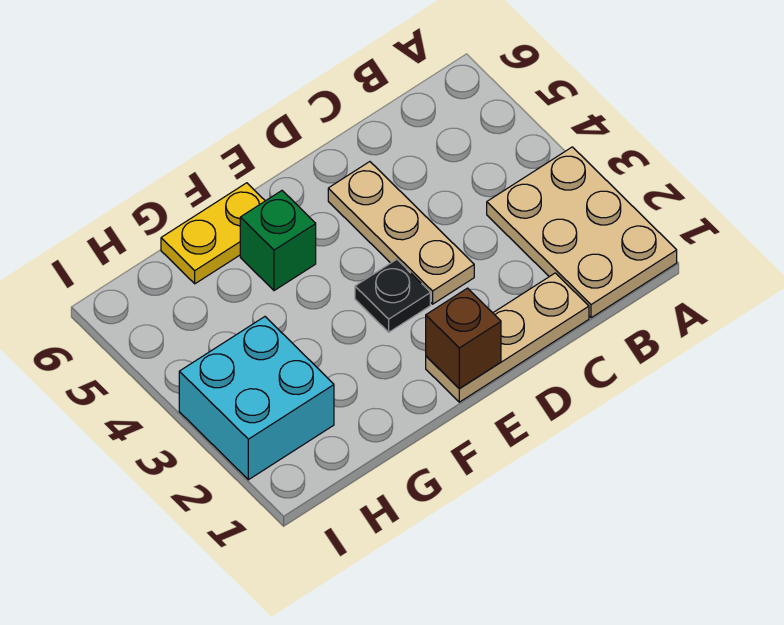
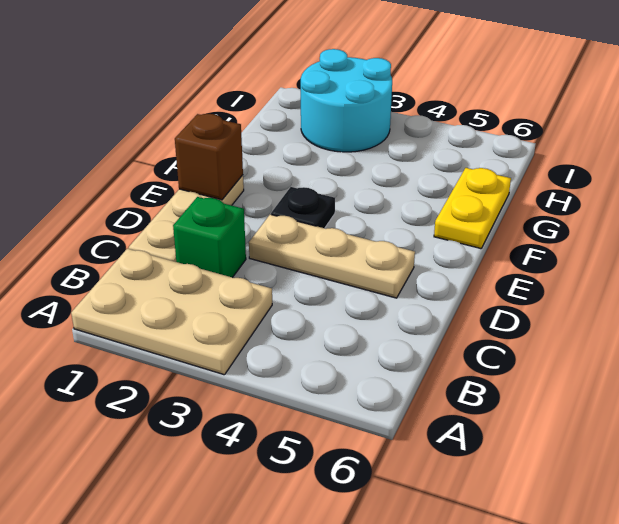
green brick F5 level 1 -> green brick C2 level 1
cyan brick H2:I3 level 1 -> cyan round brick H2:I3 level 1

